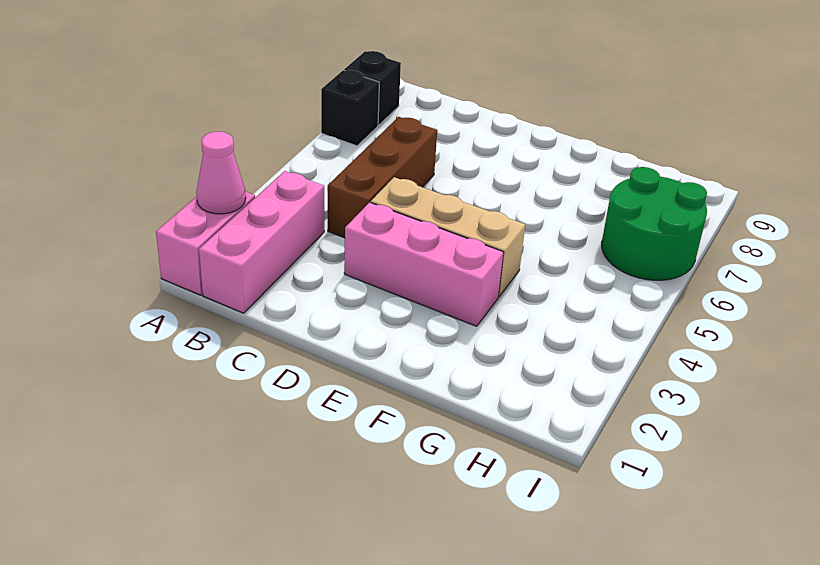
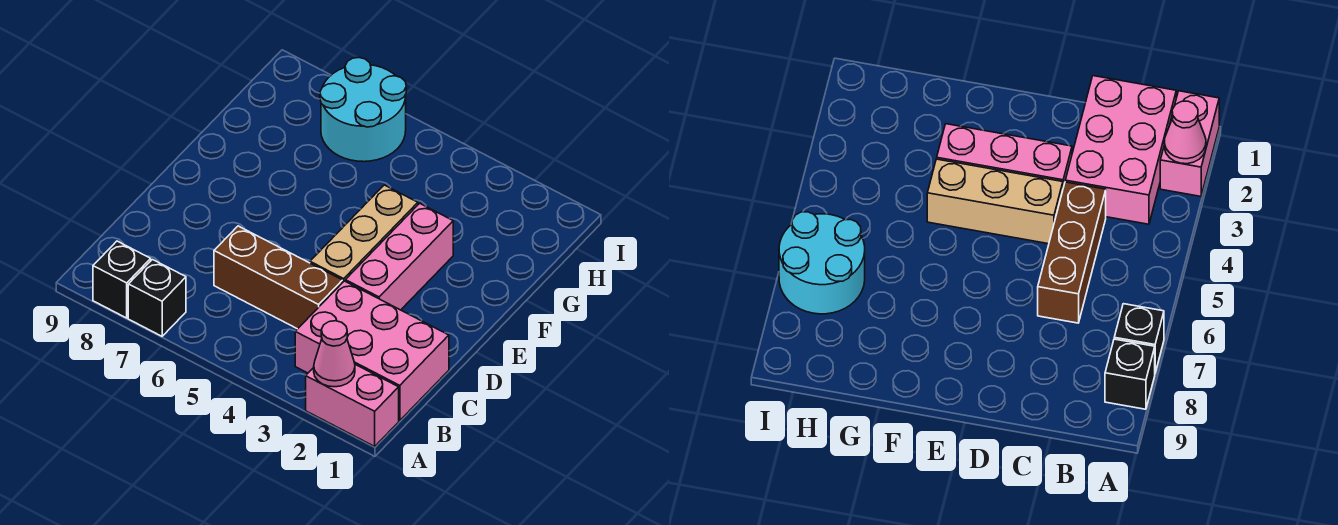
pink brick B1:B3 level 1 -> pink brick B1:C3 level 1
green round brick H6:I7 level 1 -> cyan round brick H6:I7 level 1

